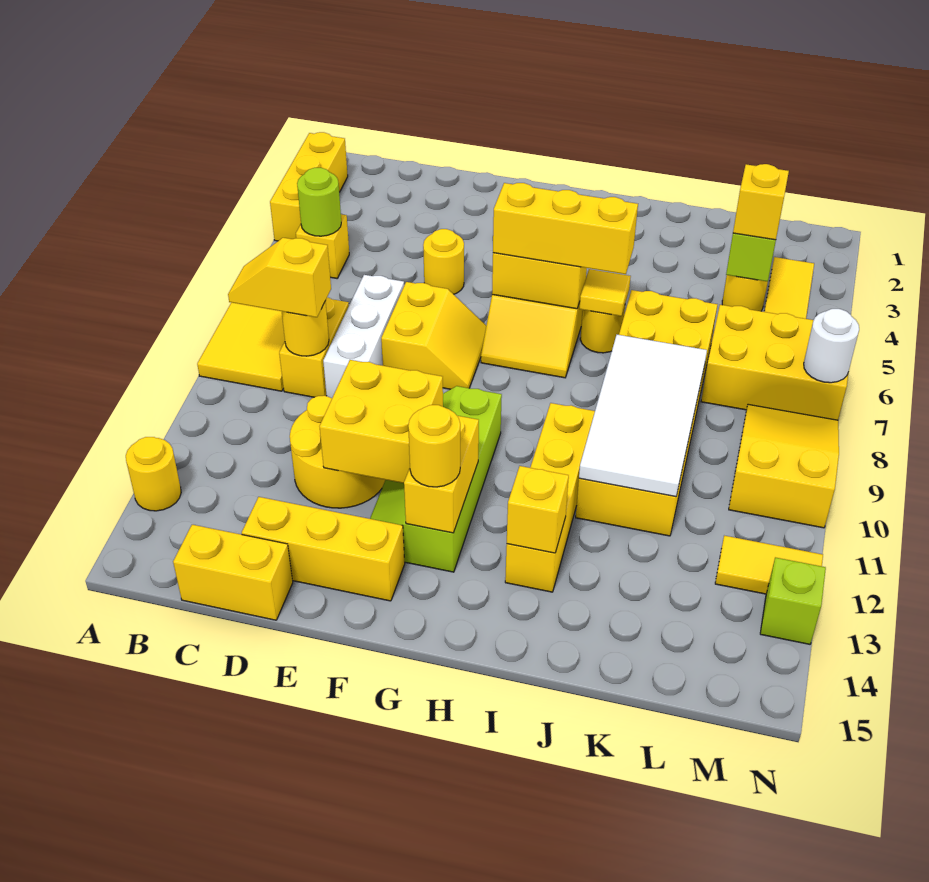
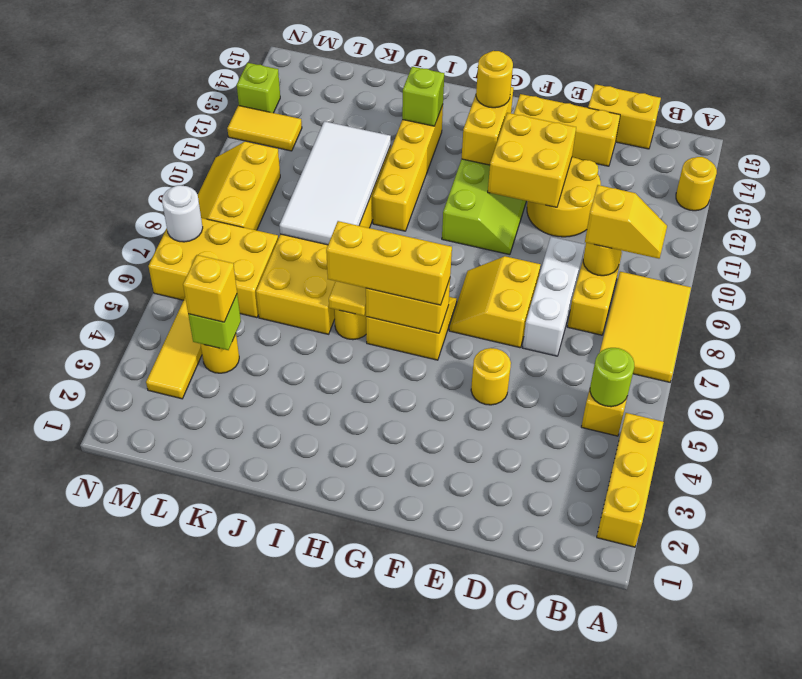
yellow brick I13 level 2 -> lime brick I13 level 2
yellow slope M8:N10 level 1 top 10 -> yellow slope M8:N10 level 1 top M

